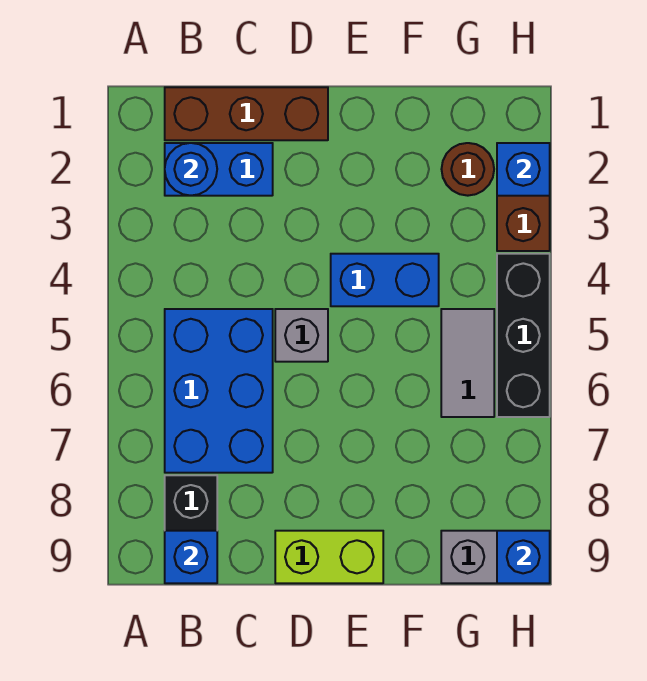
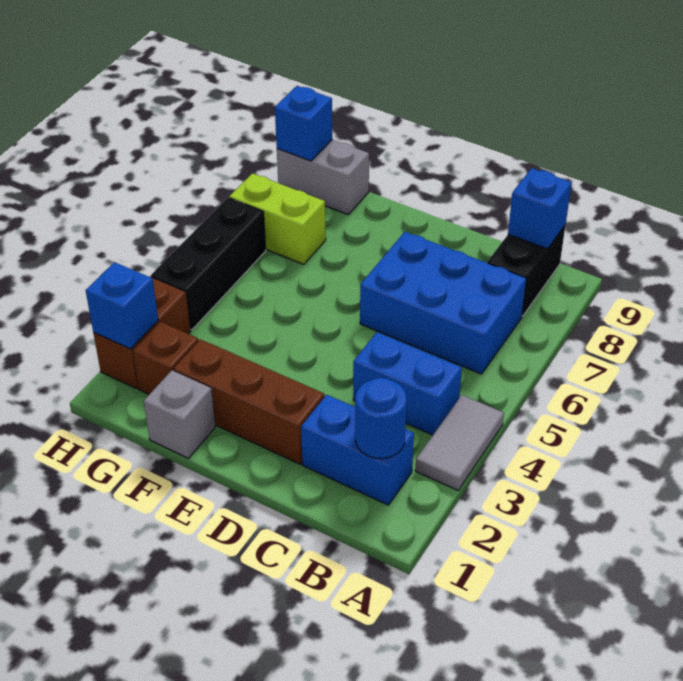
brown brick B1:D1 level 1 -> brown brick D2:F2 level 1
blue brick B5:C7 level 1 -> blue brick B6:D7 level 1
grey brick D5 level 1 -> grey brick F1 level 1
lime brick D9:E9 level 1 -> lime brick G7:H7 level 1
blue brick E4:F4 level 1 -> blue brick B4:C4 level 1
brown round brick G2 level 1 -> brown brick G2 level 1
grey tile G5:G6 level 1 -> grey tile A3:A4 level 1

